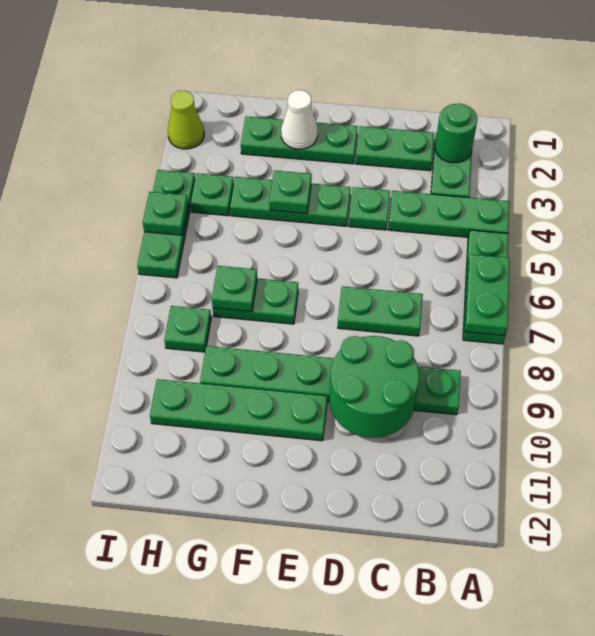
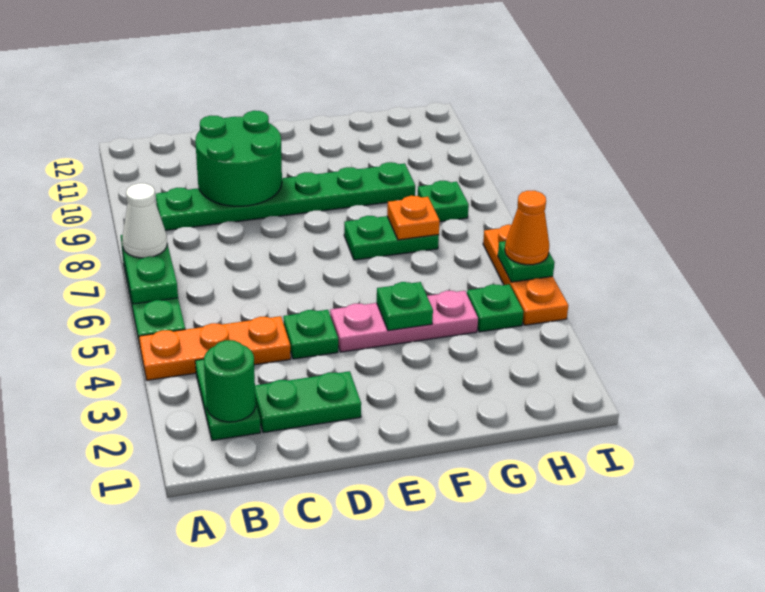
green plate A4:C4 level 1 -> orange plate A4:C4 level 1
green plate C7:D7 level 1 -> none
green plate E2:G2 level 1 -> none
green plate E4:G4 level 1 -> pink plate E4:G4 level 1
green plate E10:H10 level 1 -> none
white cone F2 level 2 -> white cone A7 level 3
green plate G7 level 2 -> orange plate G7 level 2
lime cone I2 level 1 -> none
green plate I4:I6 level 1 -> orange plate I4:I6 level 1
none -> orange cone I5 level 3

